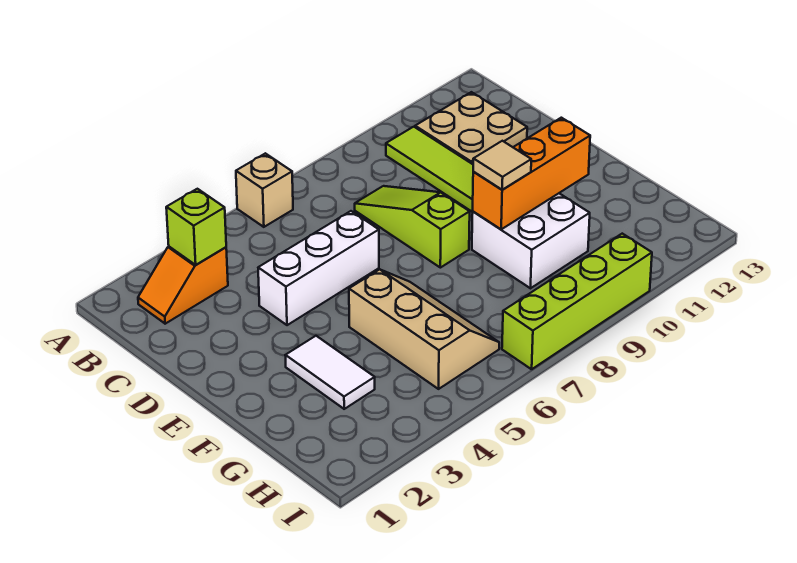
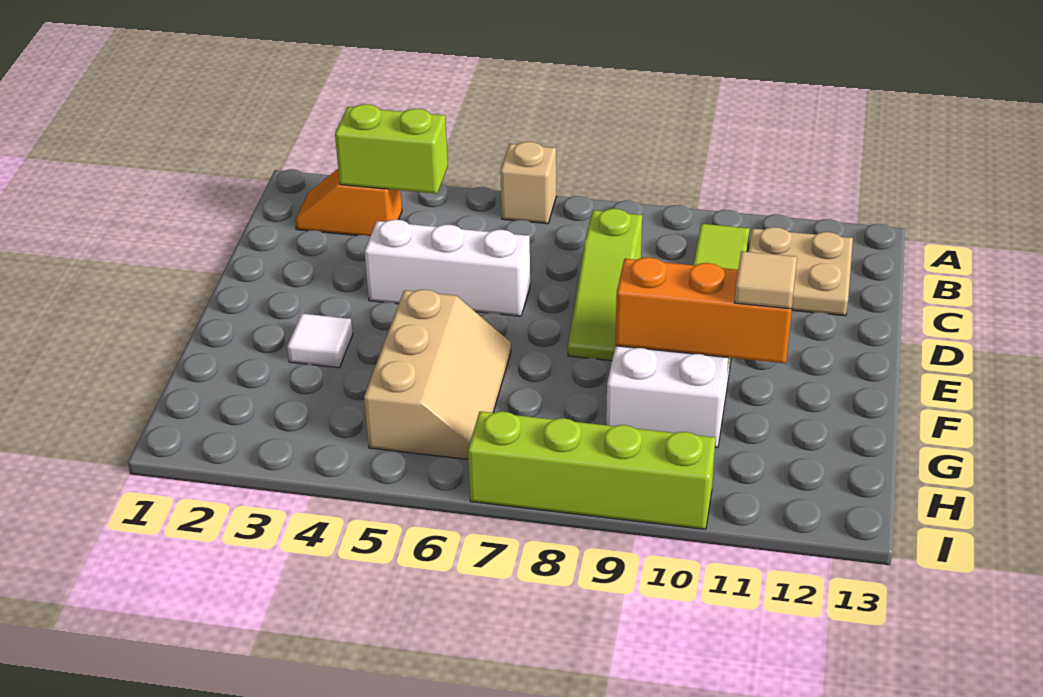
lime brick B3 level 2 -> lime brick B3:B4 level 2
lime slope C8:E8 level 1 top E -> lime slope C8:E8 level 1 top C
white tile F3:G3 level 1 -> white tile F3 level 1
tan tile F9 level 3 -> tan tile F11 level 3

